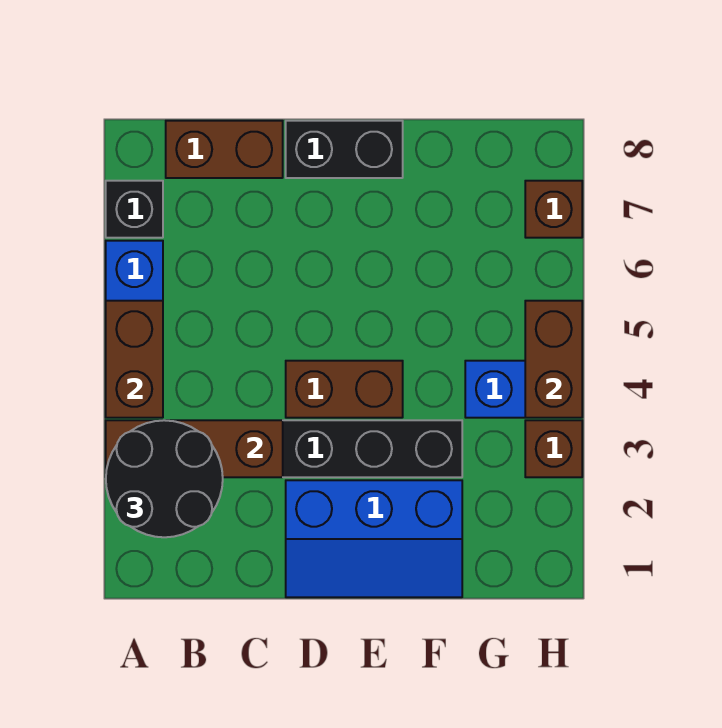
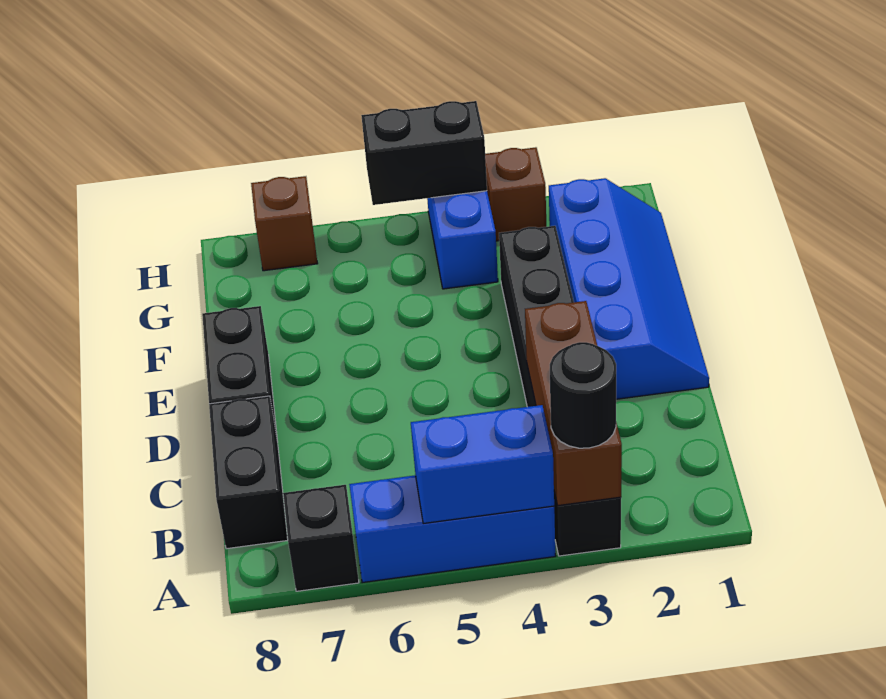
black round brick A2:B3 level 3 -> black round brick A3 level 3
brown brick A4:A5 level 2 -> blue brick A4:A5 level 2
brown brick B8:C8 level 1 -> black brick B8:C8 level 1
blue slope D1:F2 level 1 top 2 -> blue slope D1:G2 level 1 top 2
brown brick D4:E4 level 1 -> none
brown brick H4:H5 level 2 -> black brick H4:H5 level 2

